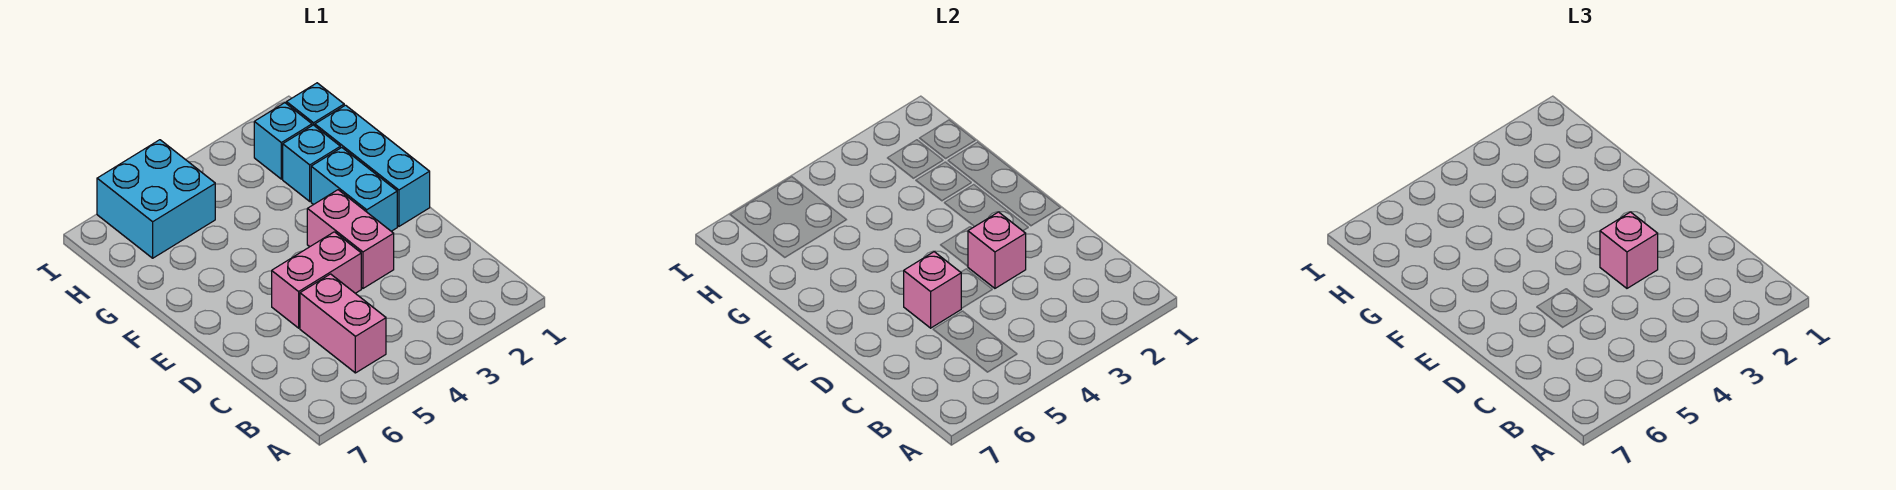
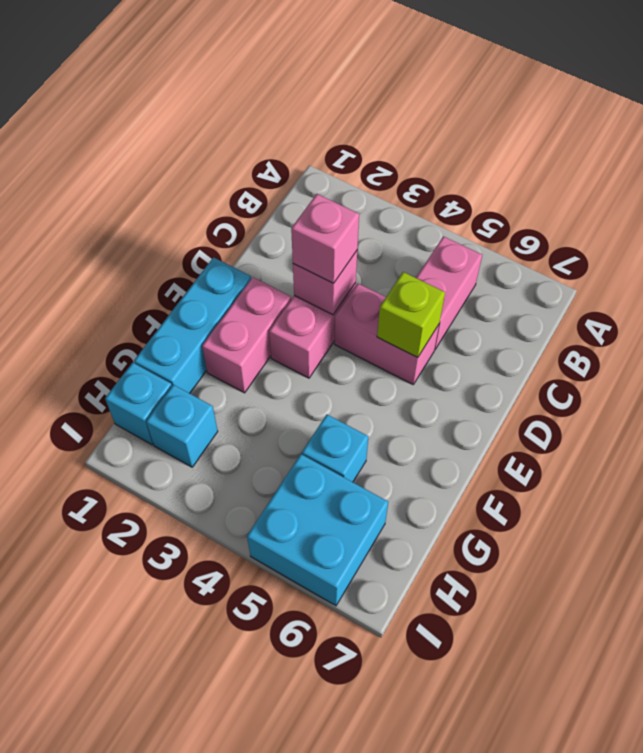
pink brick D5 level 2 -> lime brick D5 level 2
cyan brick E2:F2 level 1 -> pink brick E2:F2 level 1
cyan brick G2 level 1 -> cyan brick G5 level 1

